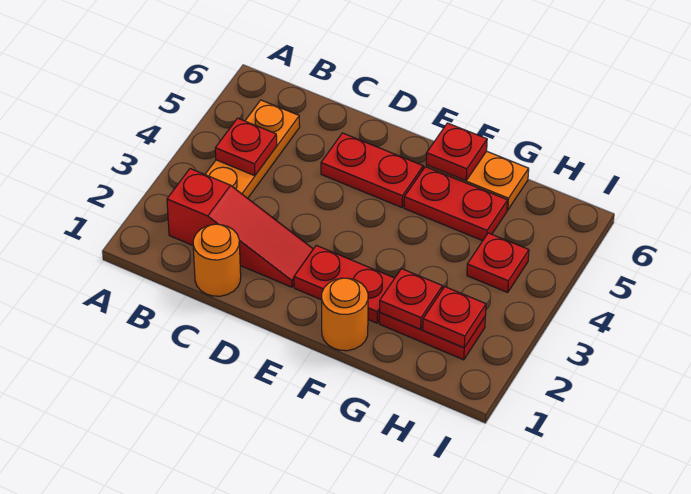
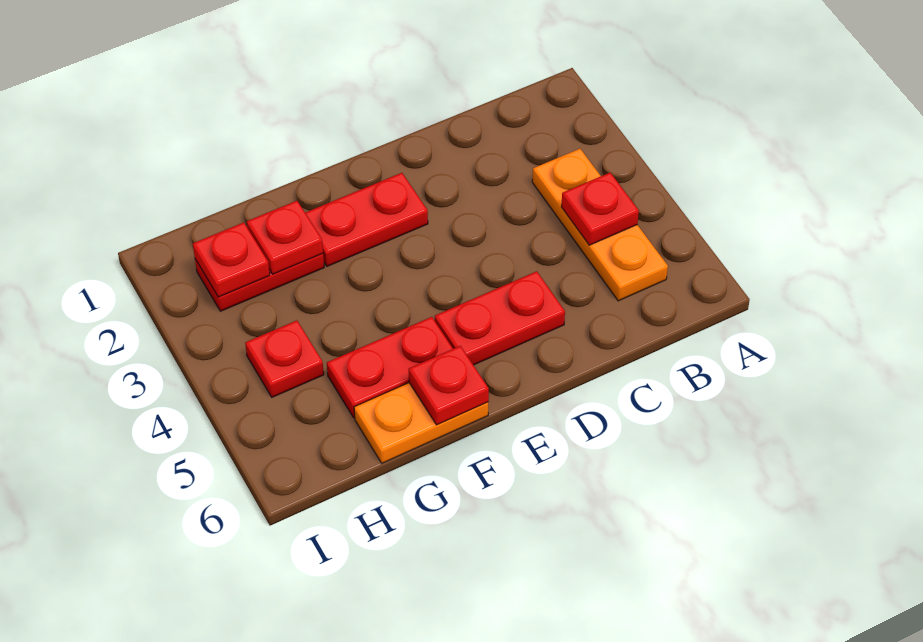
red slope B2:D2 level 1 top B -> none
orange round brick C1 level 1 -> none
orange round brick F1 level 1 -> none

